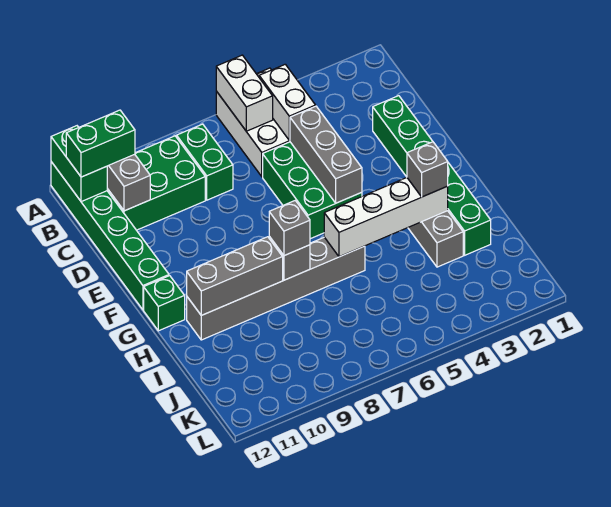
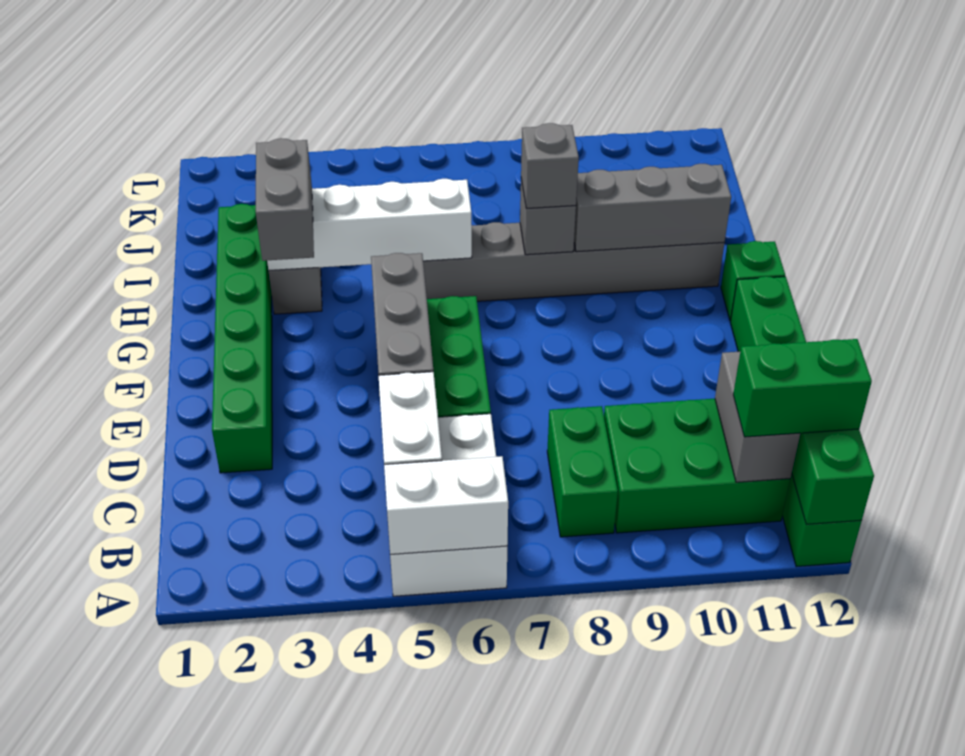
white brick A6:B6 level 2 -> white brick A5:A6 level 2
grey brick H3 level 3 -> grey brick G3:H3 level 3

